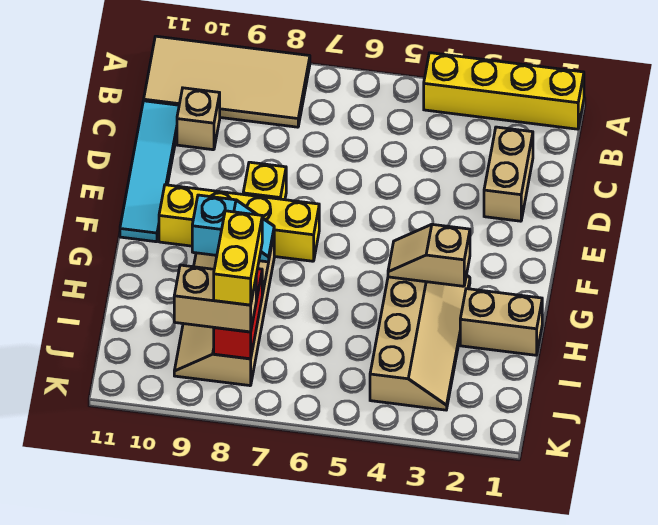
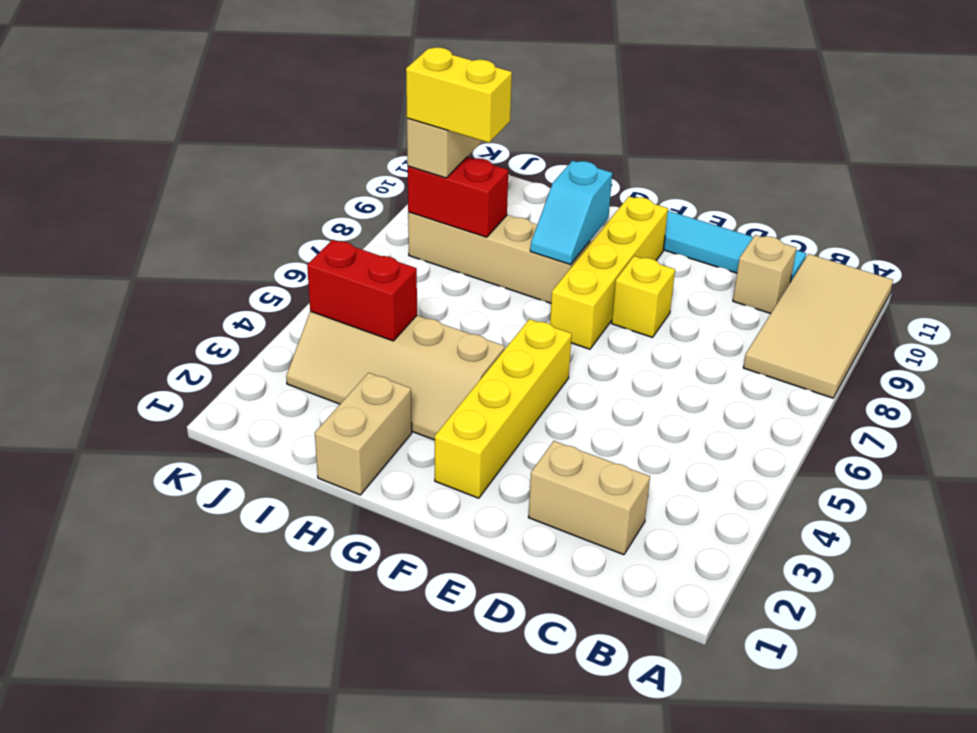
yellow brick A1:A4 level 1 -> yellow brick F2:F5 level 1
tan slope G3:G4 level 2 top 3 -> none
none -> red brick I4:J4 level 2

